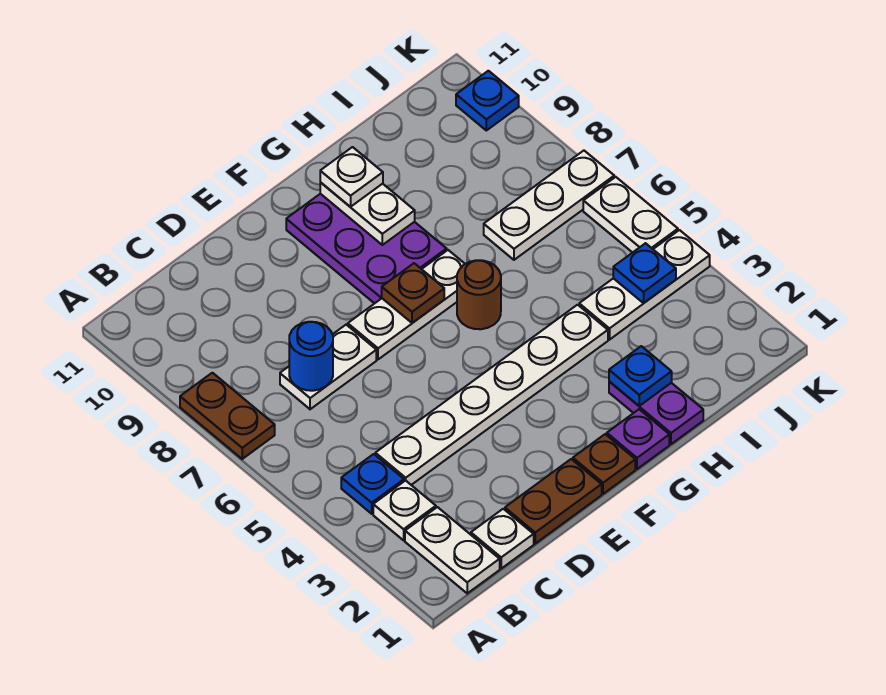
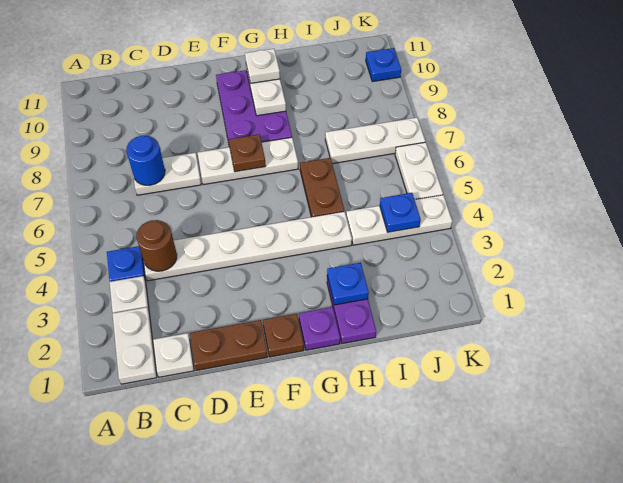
brown plate A7:A8 level 1 -> brown plate H5:H6 level 1
brown round brick G6 level 1 -> brown round brick C4 level 2

